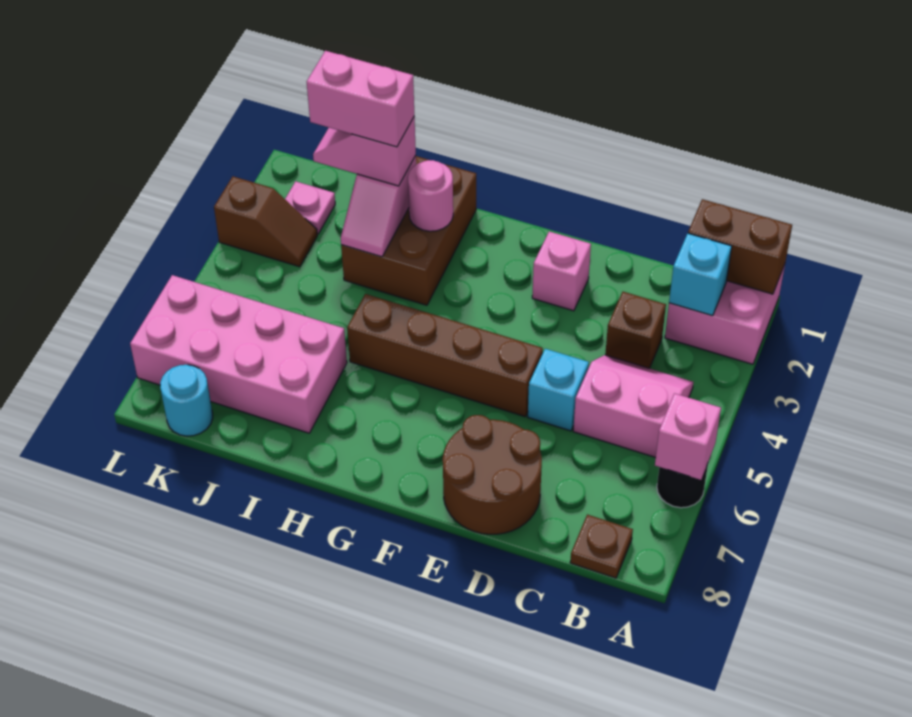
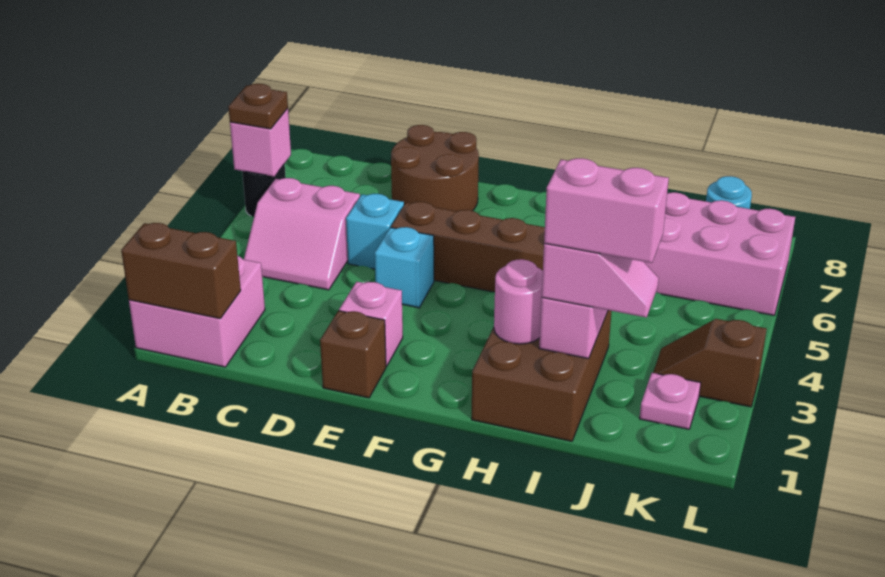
cyan brick B2 level 2 -> cyan brick E4 level 1
brown plate B8 level 1 -> brown plate A6 level 3
brown brick C3 level 1 -> brown brick E1 level 1

